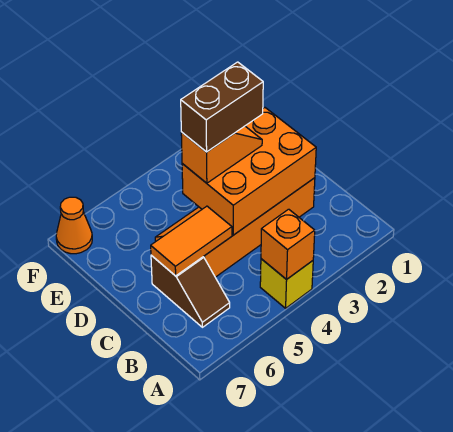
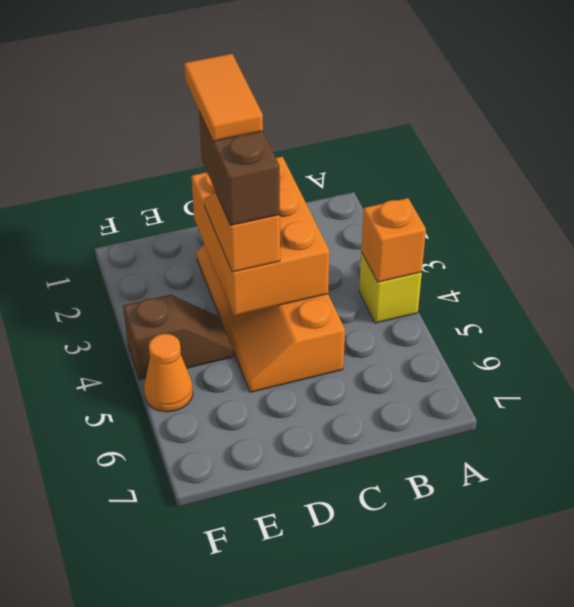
brown slope B6:C6 level 1 top C -> brown slope E4:F4 level 1 top F
orange tile C5:C6 level 2 -> orange tile D2:D3 level 5
orange cone F7 level 1 -> orange cone F5 level 1

